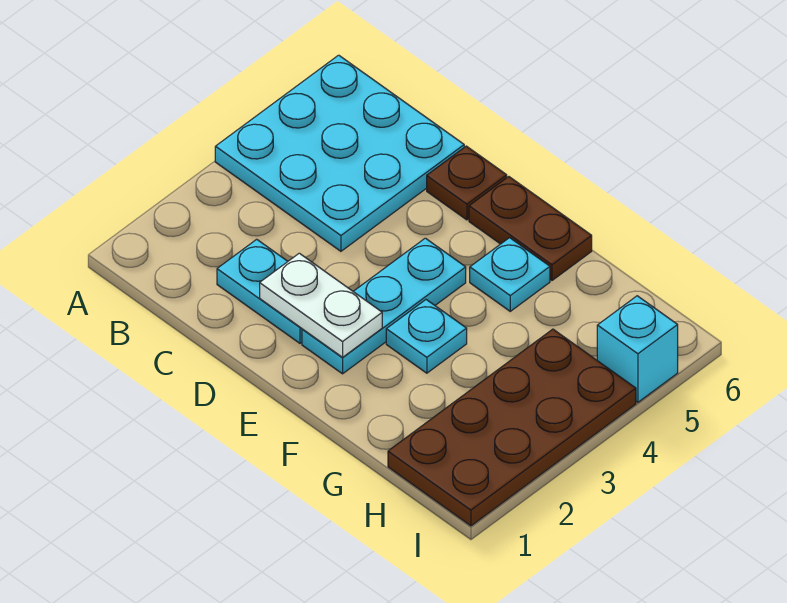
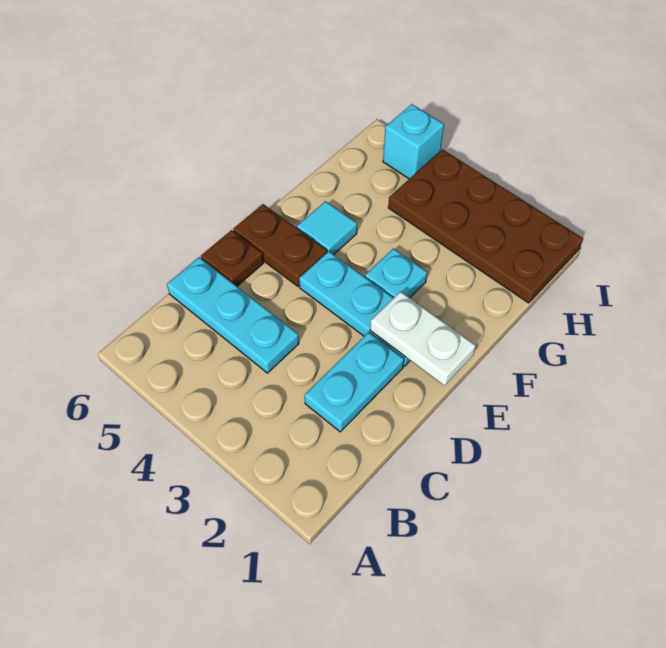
cyan plate A4:C6 level 1 -> cyan plate C4:C6 level 1
white plate D2:E2 level 2 -> white plate E1:E2 level 2
brown plate E6:F6 level 1 -> brown plate E5:E6 level 1
cyan plate F5 level 1 -> cyan tile F5 level 1

